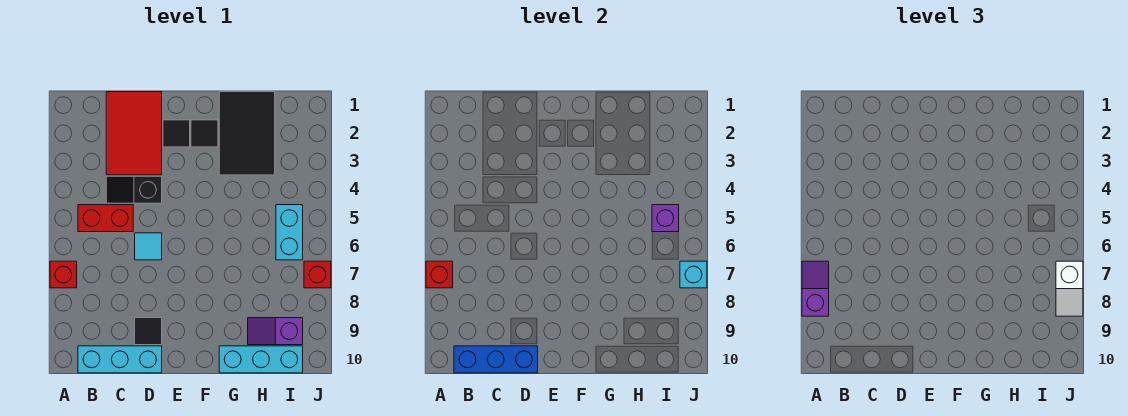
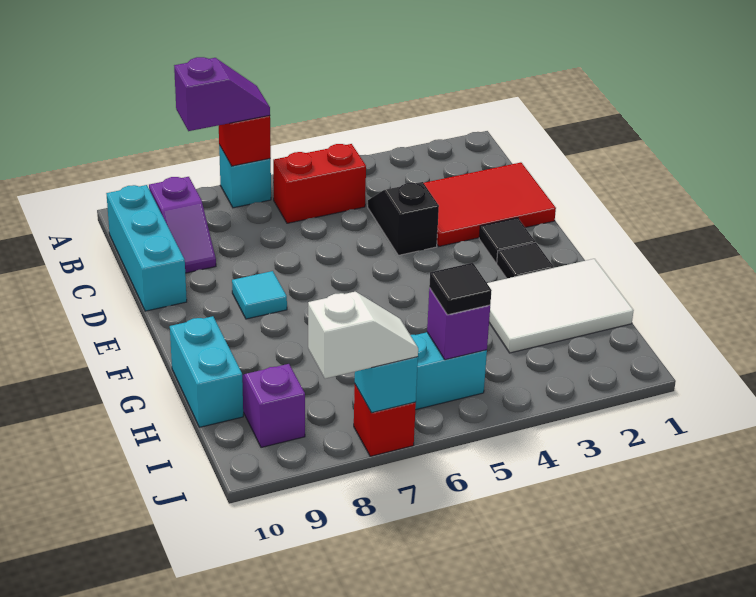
red brick A7 level 1 -> cyan brick A7 level 1
red brick B5:C5 level 1 -> red brick B5:B6 level 1
none -> purple slope B9:C9 level 1 top B
blue brick B10:D10 level 2 -> none
cyan tile D6 level 1 -> cyan tile E8 level 1
black tile D9 level 1 -> black tile I5 level 3
black tile G1:H3 level 1 -> white tile G1:H3 level 1
cyan brick G10:I10 level 1 -> cyan brick G10:H10 level 1
white slope J7:J8 level 3 top 7 -> white slope J7:J8 level 3 top 8

